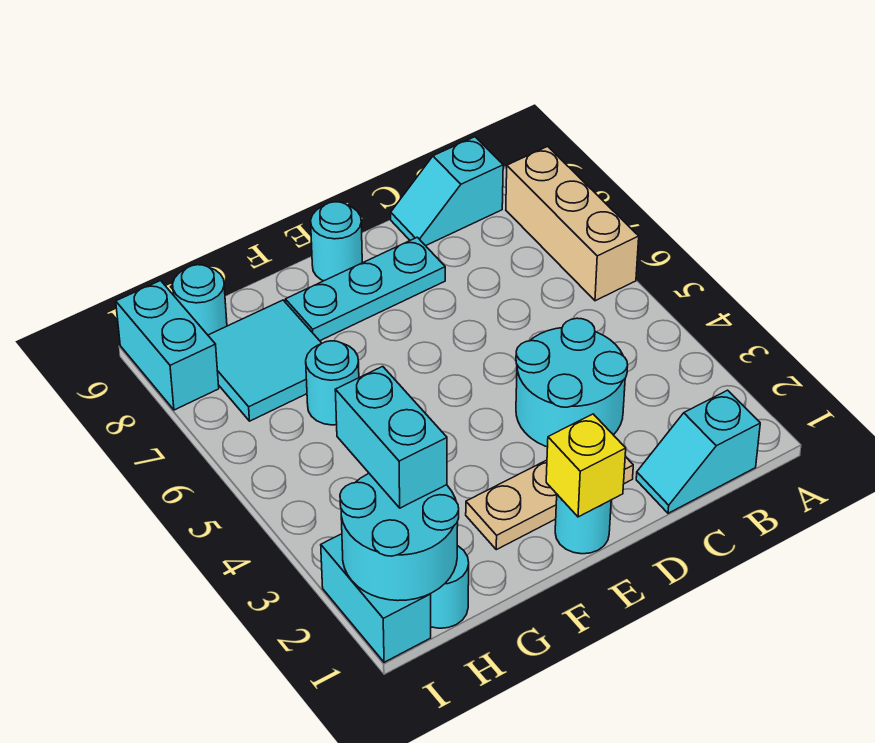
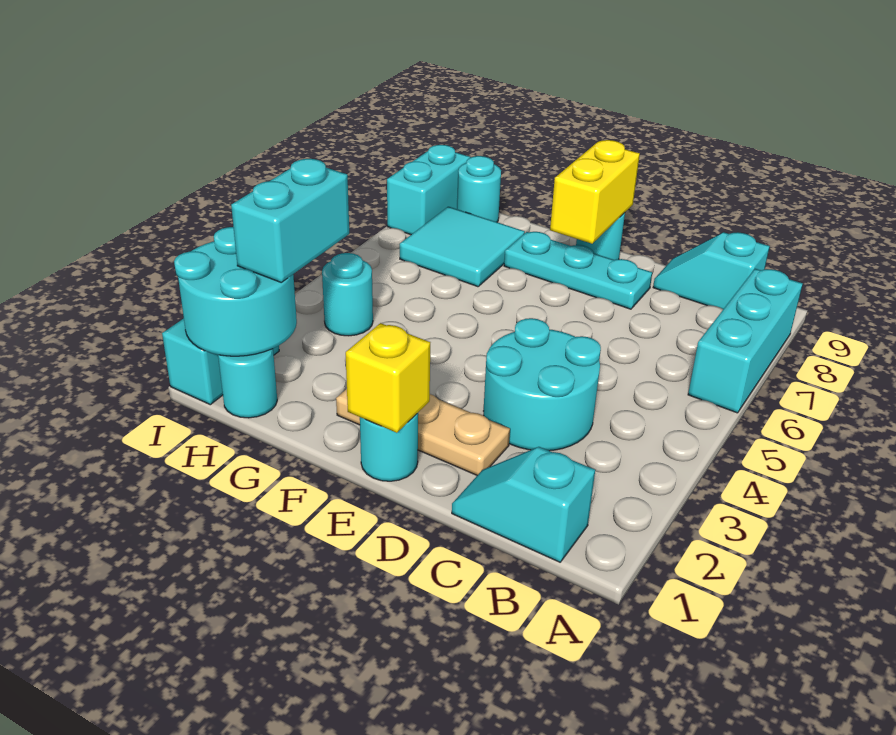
tan brick A6:A8 level 1 -> cyan brick A6:A8 level 1
none -> yellow brick E8:E9 level 2
cyan round brick G6 level 1 -> cyan round brick H4 level 1

